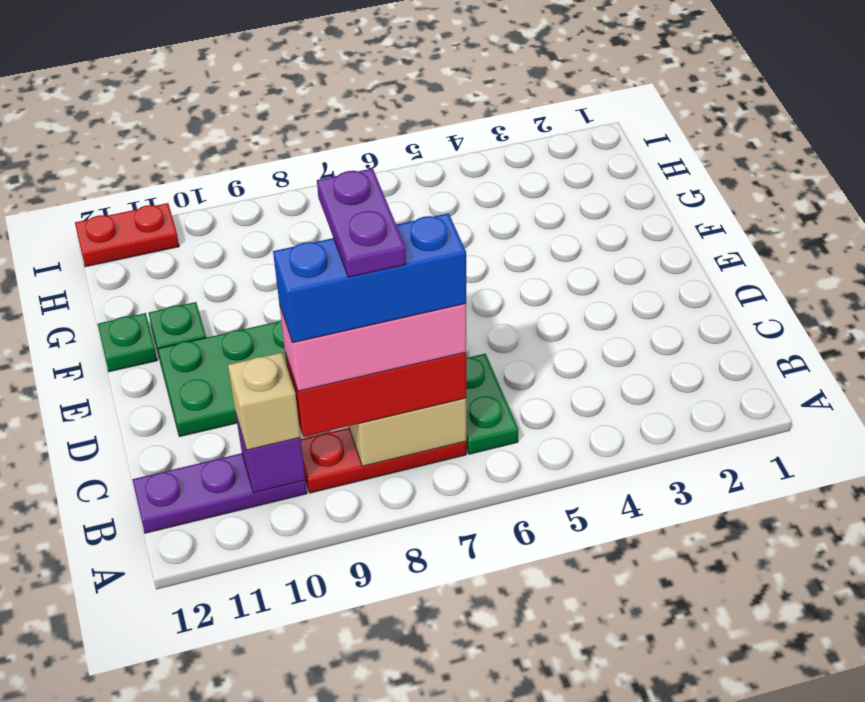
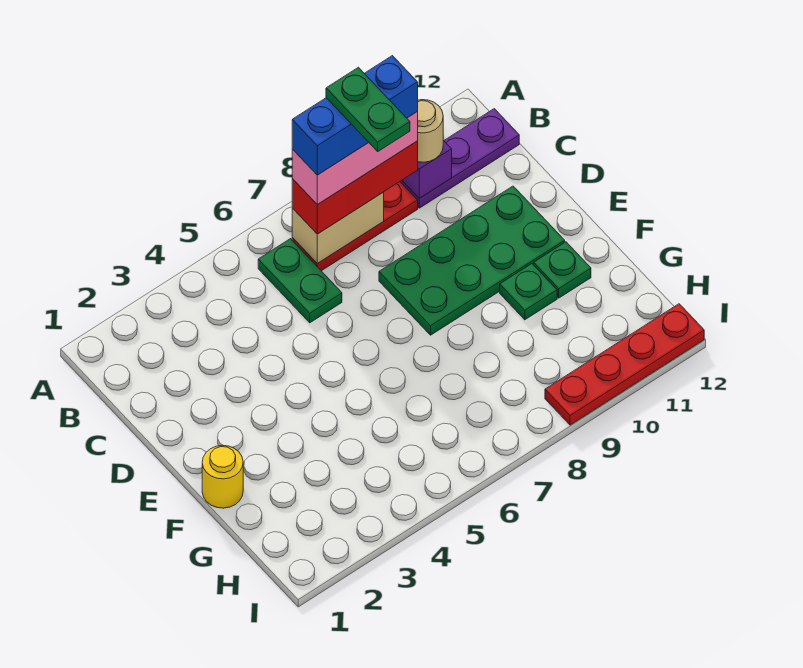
purple plate B8:C8 level 6 -> green plate B8:C8 level 6
tan brick B10 level 3 -> tan round brick B10 level 3
none -> yellow round brick F1 level 1
green plate F12 level 1 -> green plate F10 level 1
red plate I11:I12 level 1 -> red plate I9:I12 level 1

